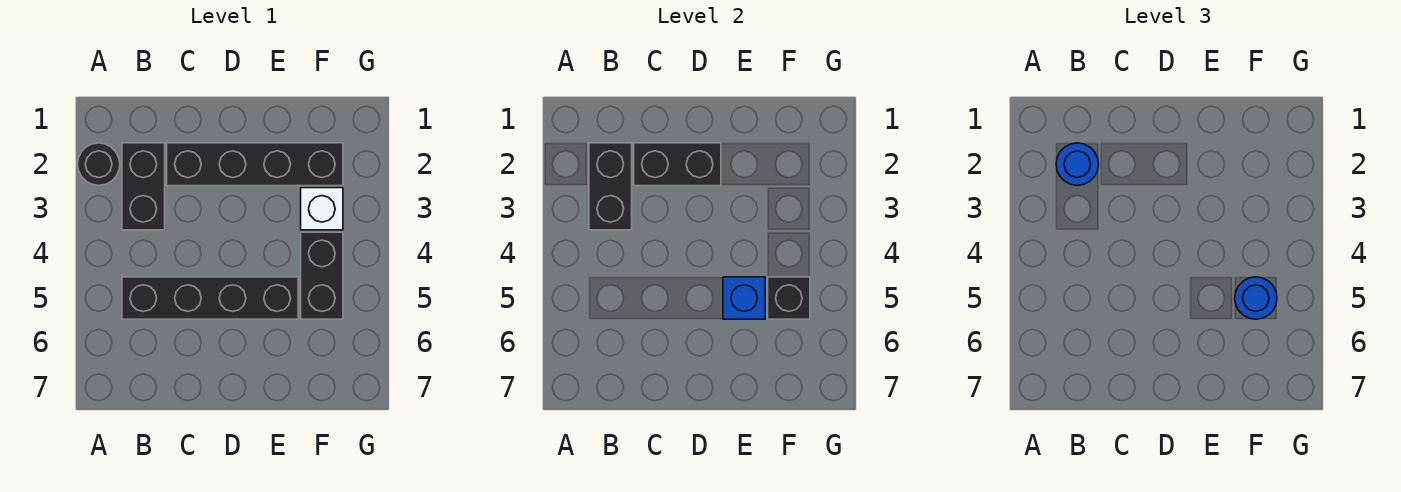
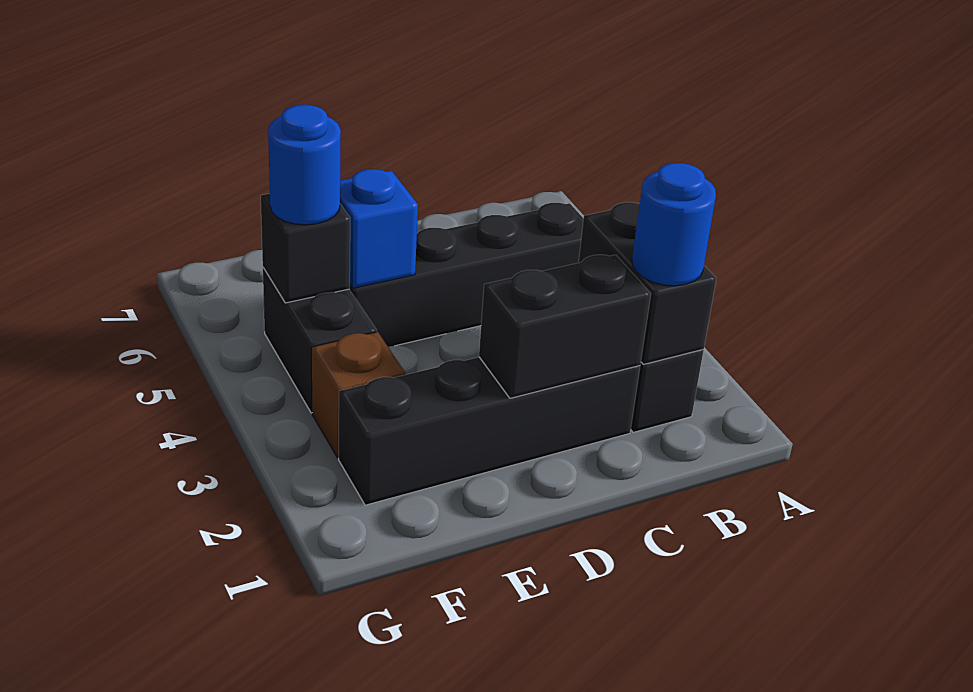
black round brick A2 level 1 -> none
white brick F3 level 1 -> brown brick F3 level 1

